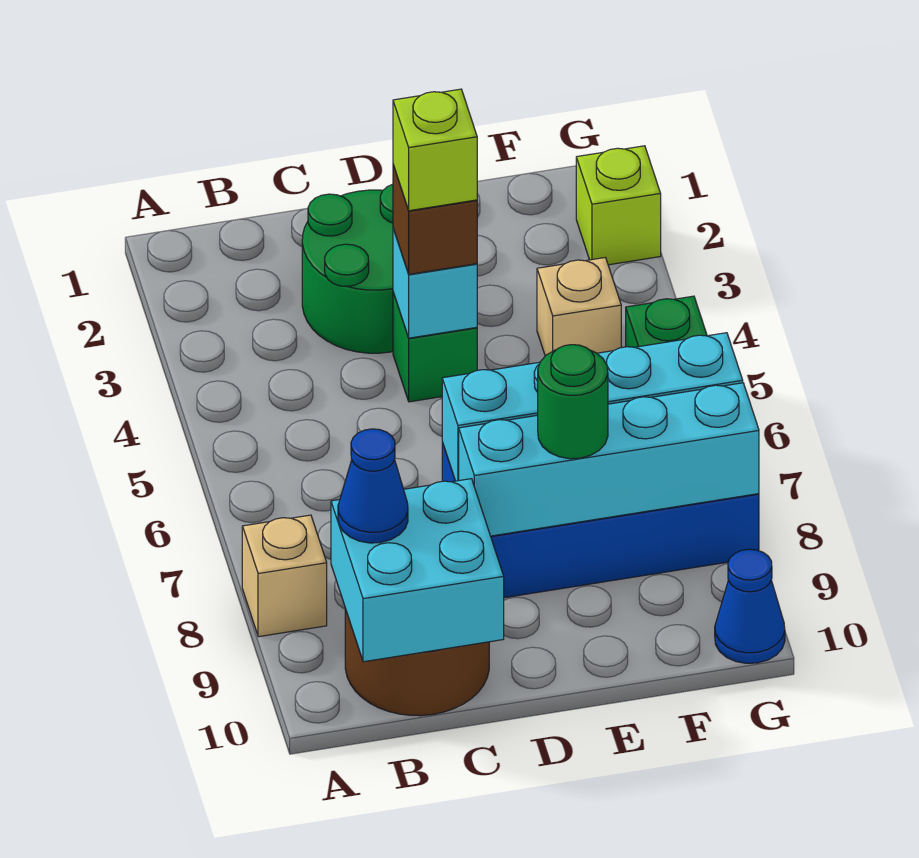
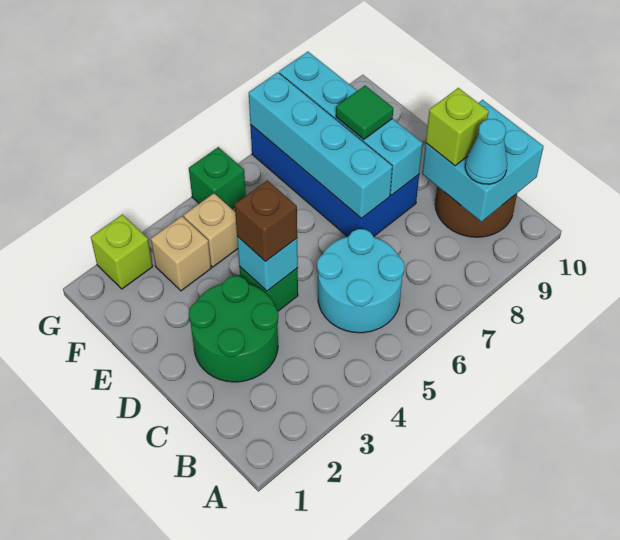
tan brick A8 level 1 -> tan brick F3 level 1
none -> cyan round brick B5:C6 level 1
blue cone B9 level 3 -> cyan cone B9 level 3
lime brick D4 level 4 -> lime brick C9 level 3
green round brick E8 level 3 -> green tile E8 level 3
blue cone G10 level 1 -> none

